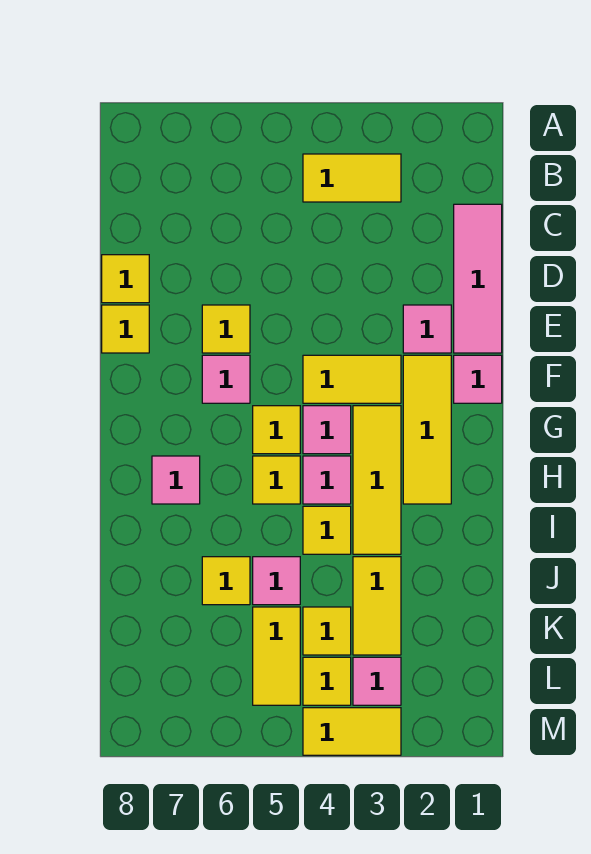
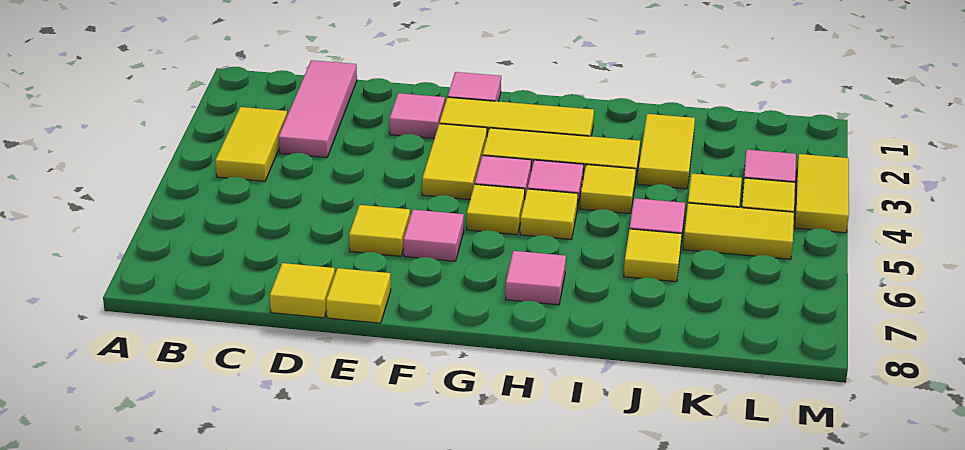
pink tile C1:E1 level 1 -> pink tile C1:C3 level 1
yellow tile J3:K3 level 1 -> yellow tile J2:J3 level 1

